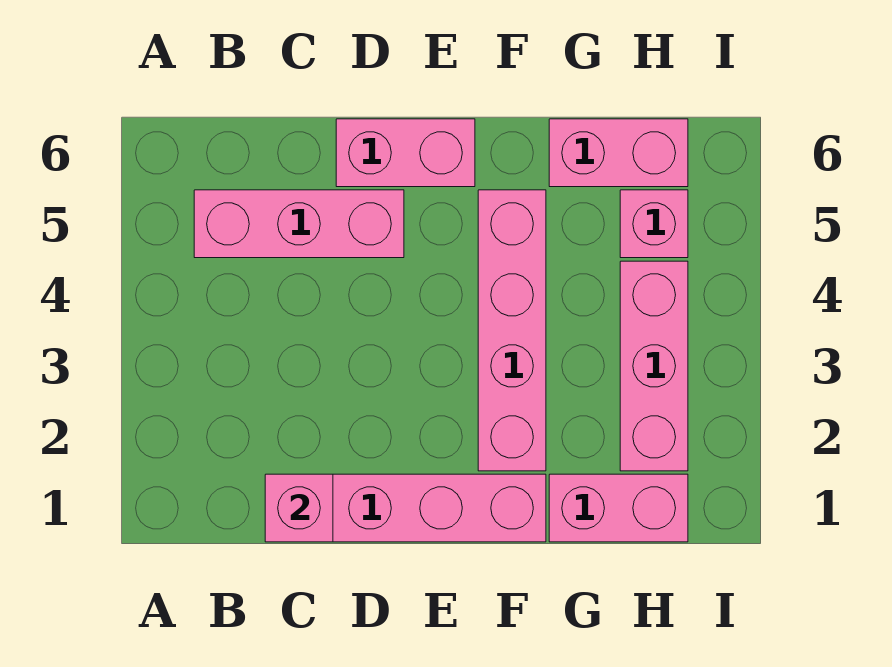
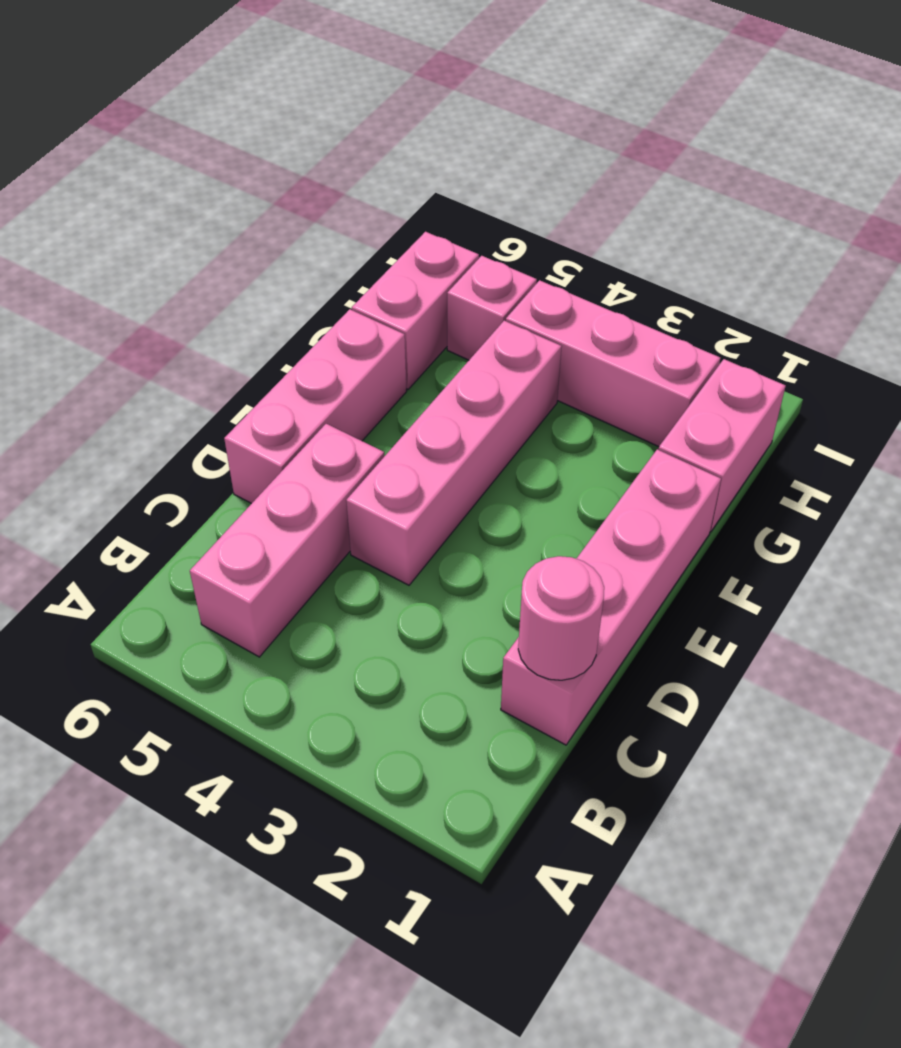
pink brick C1 level 2 -> pink round brick C1 level 2
pink brick D6:E6 level 1 -> pink brick D6:F6 level 1
pink brick F2:F5 level 1 -> pink brick D4:G4 level 1

